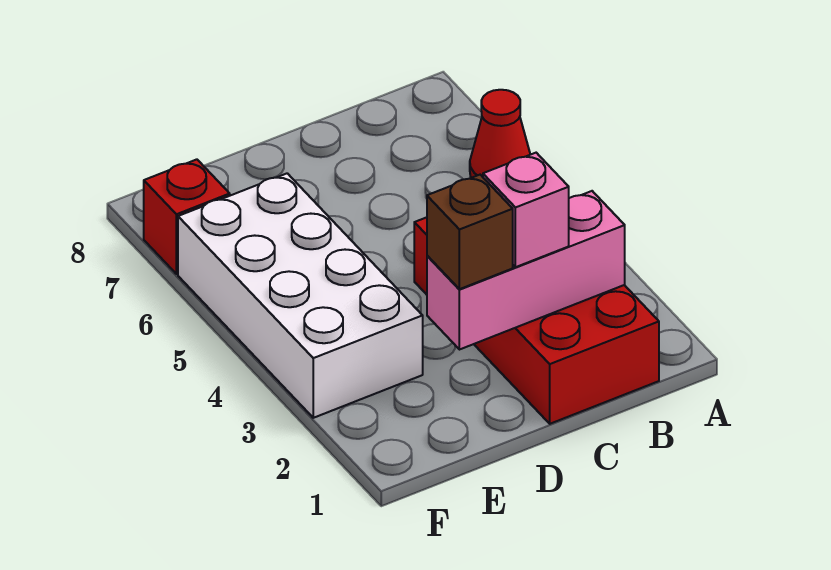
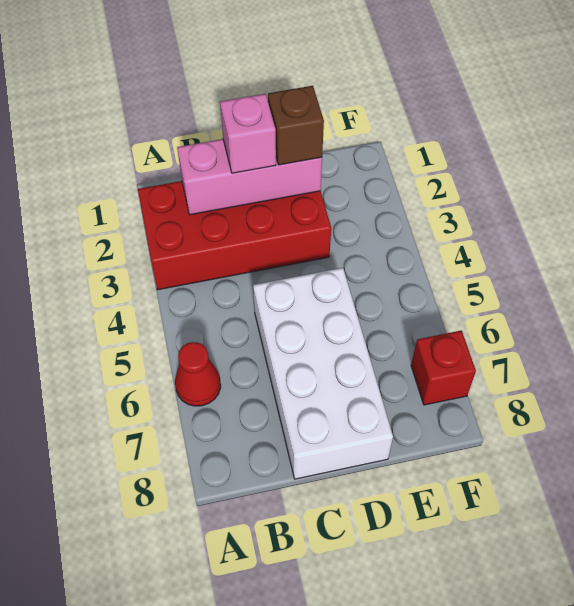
red brick B1:C4 level 1 -> red brick A2:D3 level 1
white brick E3:F6 level 1 -> white brick C5:D8 level 1

